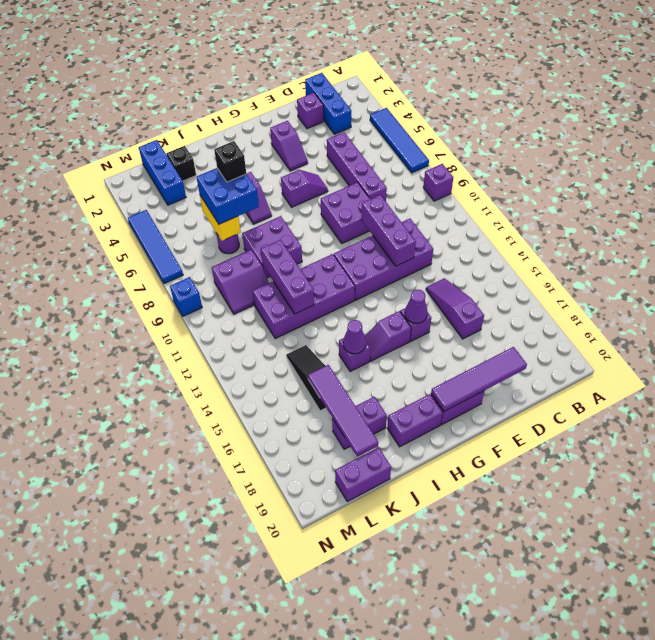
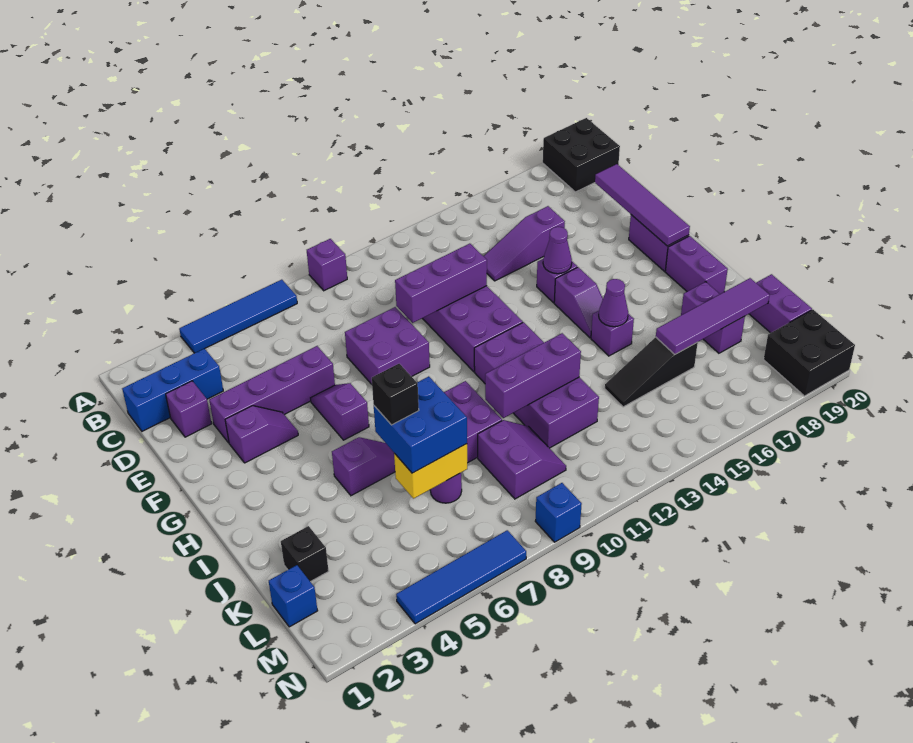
none -> black brick A19:B20 level 1
purple brick D5:D8 level 1 -> purple brick E3:E6 level 1
blue brick L1:L3 level 1 -> blue brick L1 level 1
none -> black brick M19:N20 level 1

